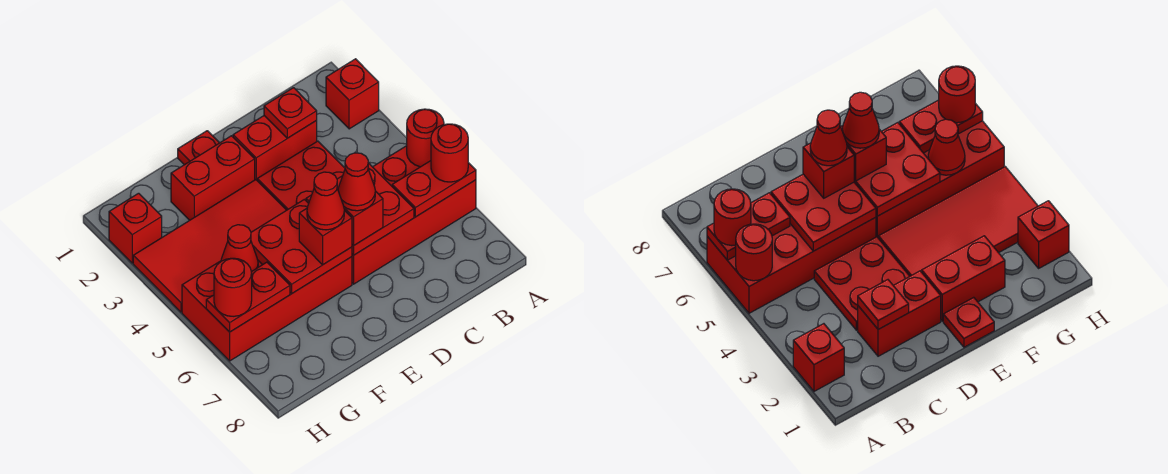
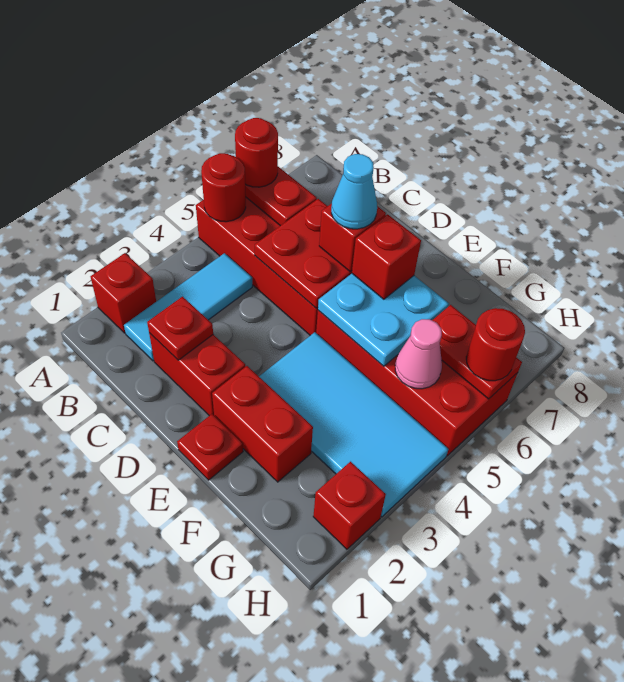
none -> cyan tile B2:B4 level 1
red plate C3:D4 level 1 -> none
red cone D6 level 4 -> cyan cone D6 level 4
red tile E3:H4 level 1 -> cyan tile E3:H4 level 1
red plate E5:F6 level 2 -> cyan plate E5:F6 level 2
red cone E6 level 4 -> none
red cone G5 level 2 -> pink cone G5 level 2

